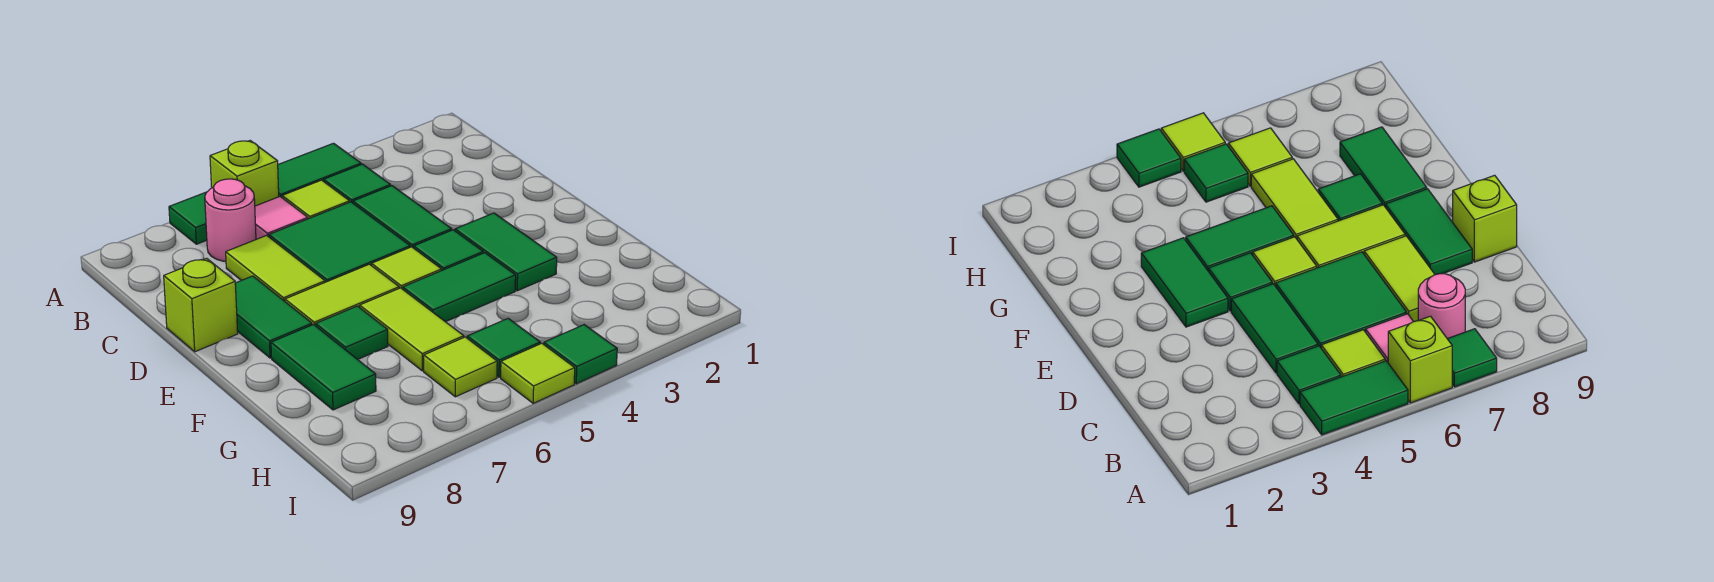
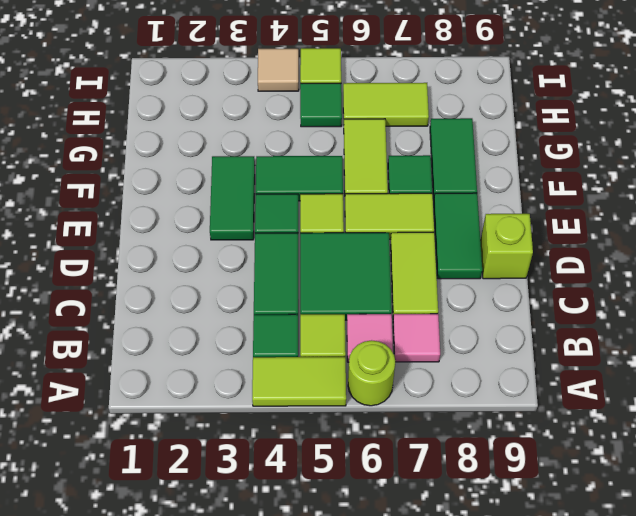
green tile A4:A5 level 1 -> lime tile A4:A5 level 1
lime brick A6 level 1 -> lime round brick A6 level 1
green tile A7 level 1 -> none
pink round brick B7 level 1 -> pink tile B7 level 1
lime tile H6 level 1 -> lime tile H6:H7 level 1
green tile I4 level 1 -> tan tile I4 level 1

